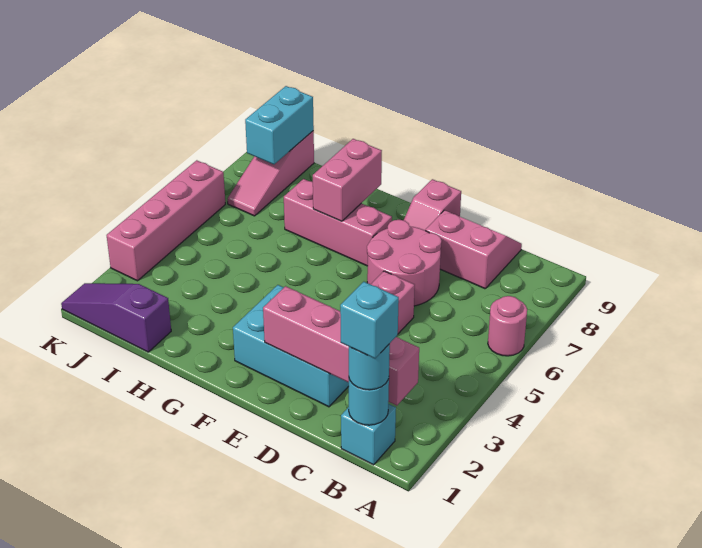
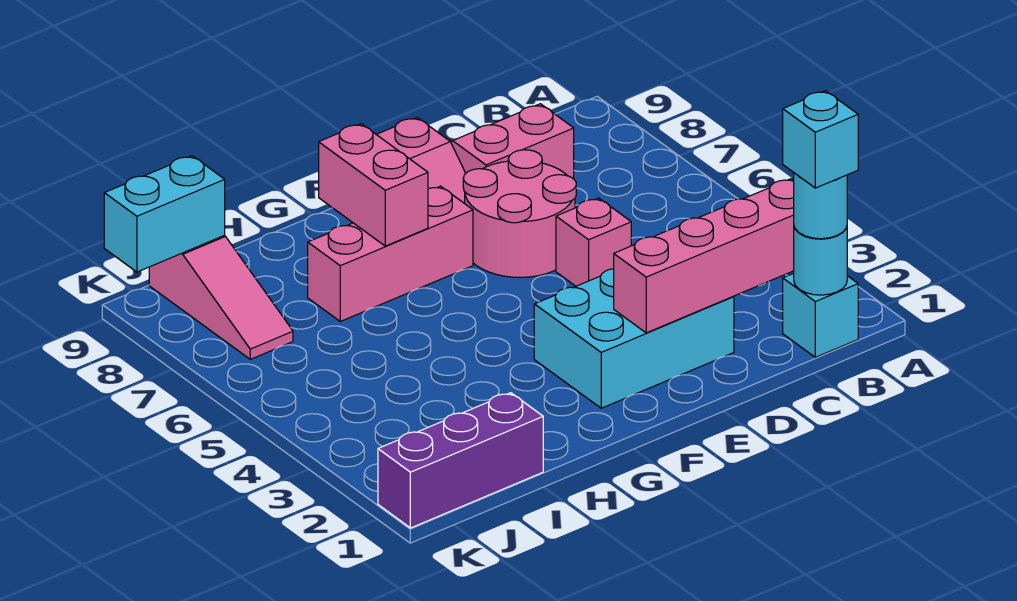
pink round brick A6 level 1 -> none
purple slope I1:K1 level 1 top I -> purple brick I1:K1 level 1
cyan brick J8:J9 level 2 -> cyan brick J9:K9 level 2
pink brick K3:K6 level 1 -> none

